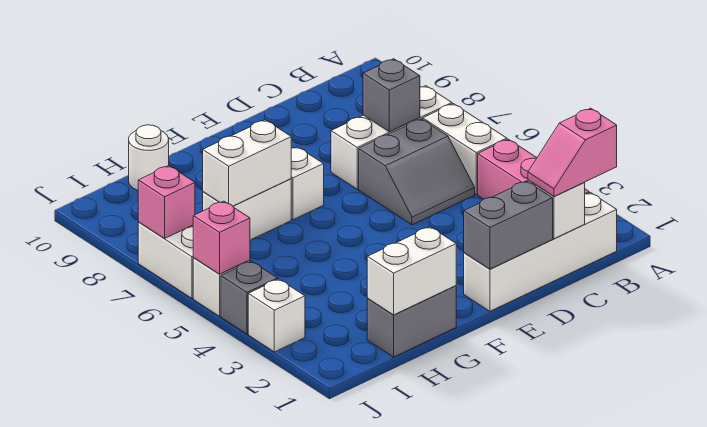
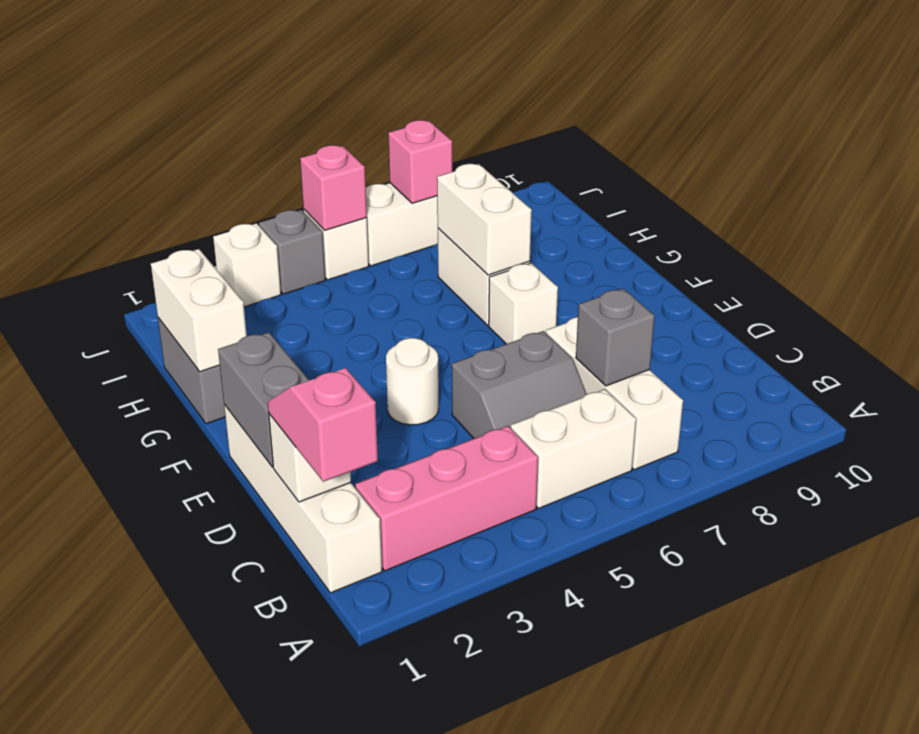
grey slope C5:D6 level 1 top 6 -> grey slope C5:D6 level 1 top D
white round brick H10 level 1 -> white round brick E4 level 1

